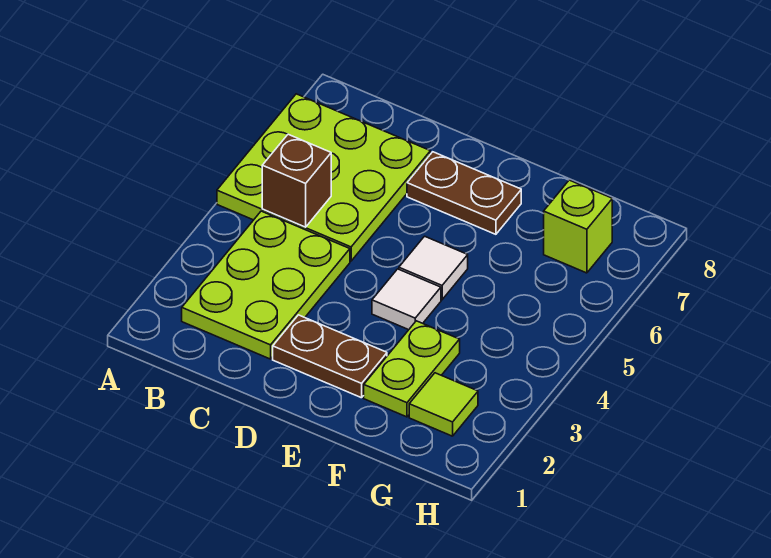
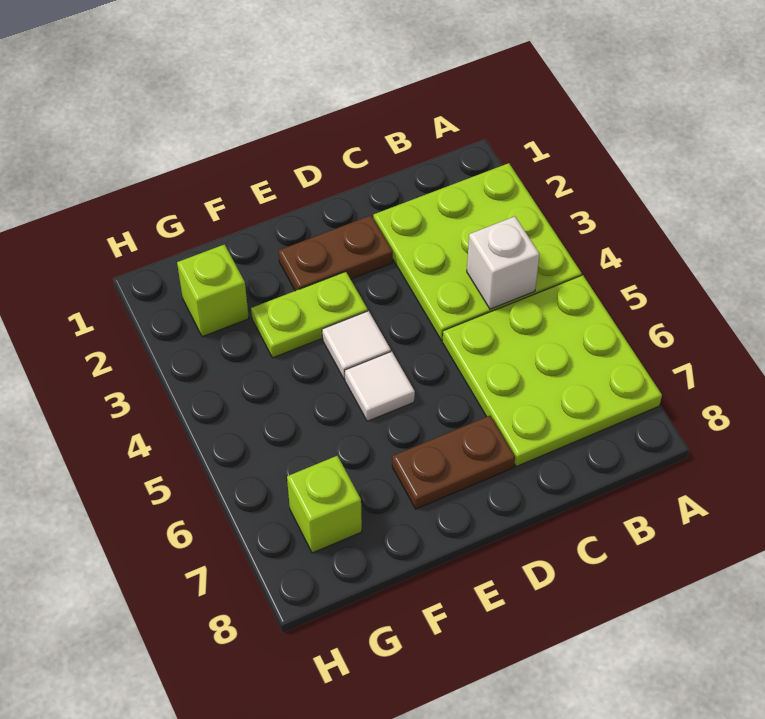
lime plate B2:C4 level 1 -> lime plate A2:C4 level 1
none -> white brick B4 level 2
brown brick B5 level 2 -> none
lime plate F2:F3 level 1 -> lime plate E3:F3 level 1
lime tile G2 level 1 -> lime brick G2 level 1

